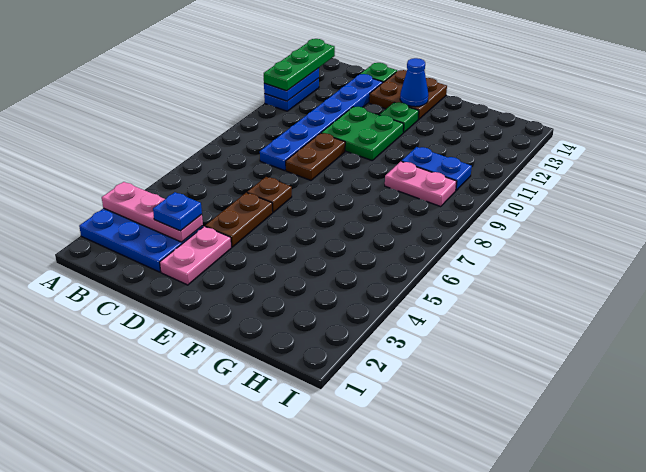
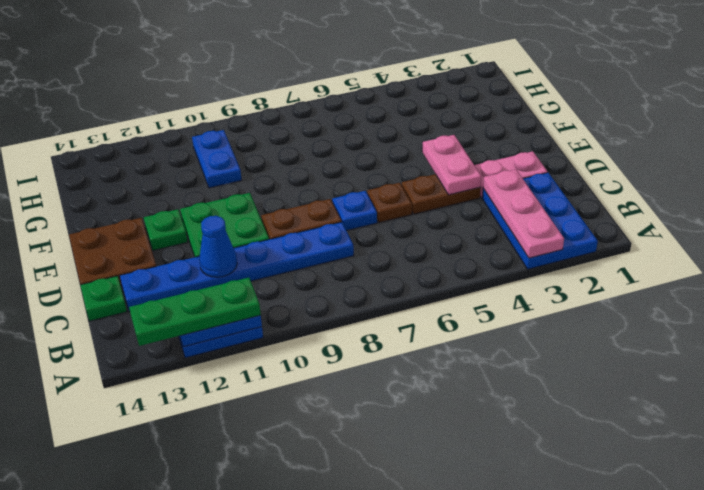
blue plate C3 level 3 -> blue plate D7 level 1
blue cone E13 level 2 -> blue cone C11 level 2
pink plate G9:H9 level 1 -> pink plate D4:E4 level 2

